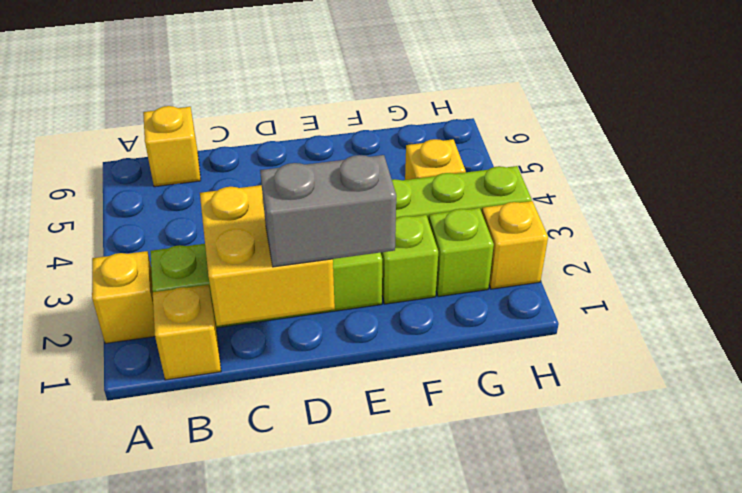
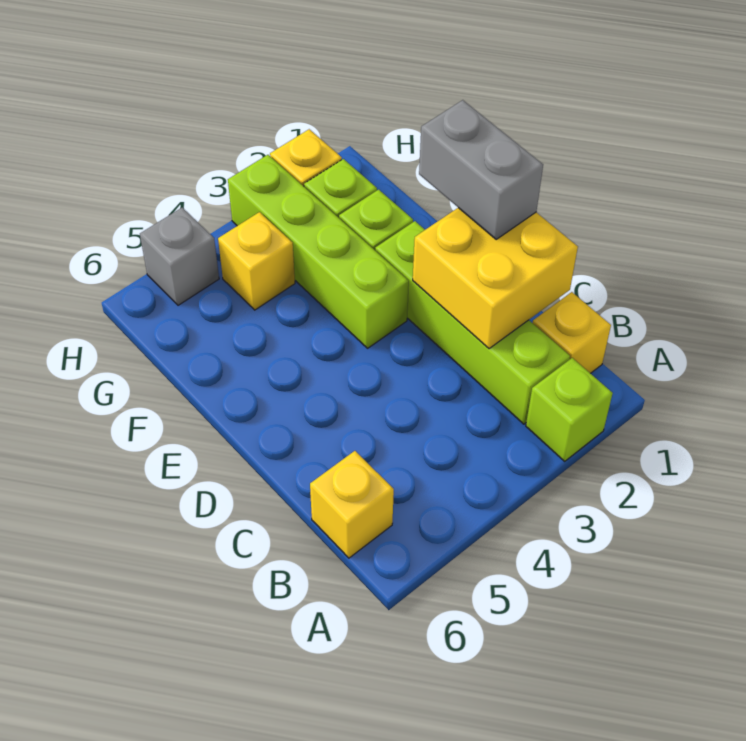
yellow brick A2 level 1 -> lime brick A2 level 1
none -> grey brick H5 level 1

